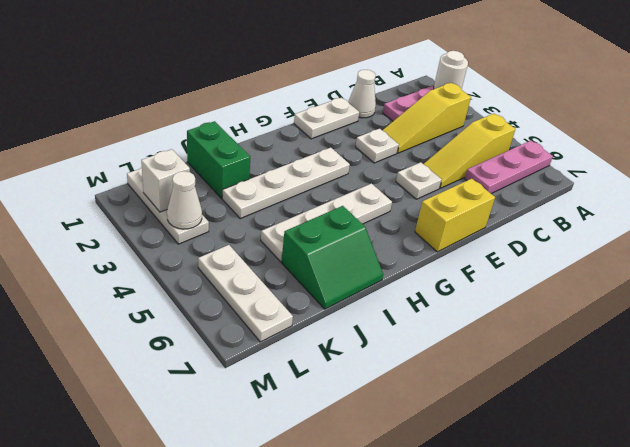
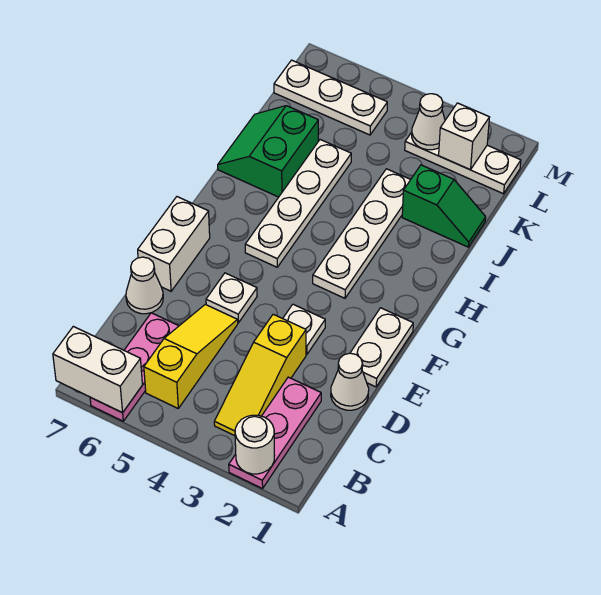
none -> white brick A6:A7 level 2
yellow slope B3:D3 level 1 top B -> yellow slope B3:D3 level 1 top D
none -> white cone D7 level 1
yellow brick E7:F7 level 1 -> white brick E7:F7 level 1
green brick J1:J2 level 1 -> green slope J1:J2 level 1 top 2

